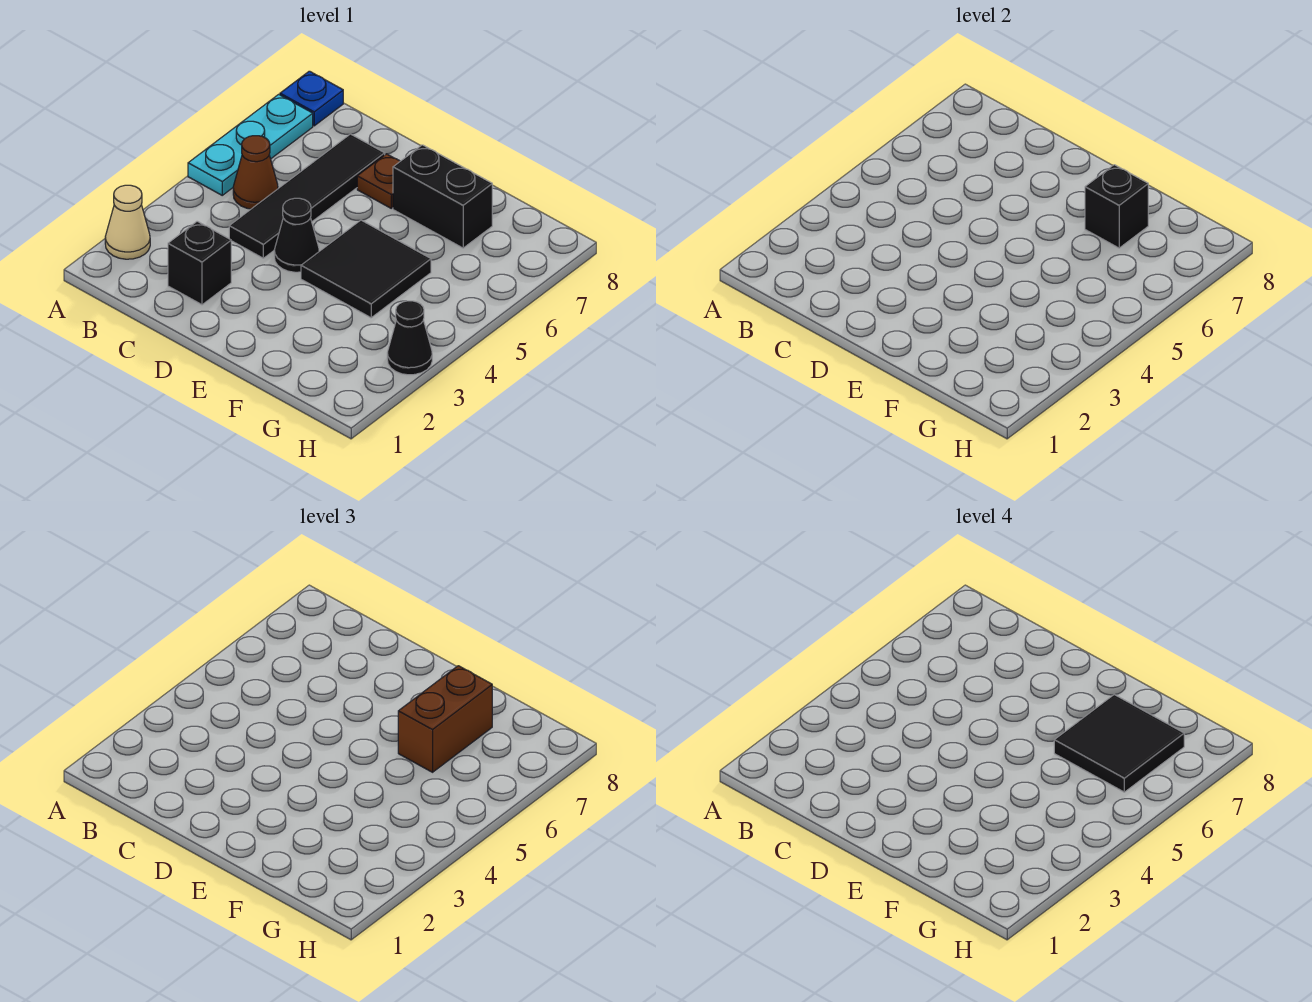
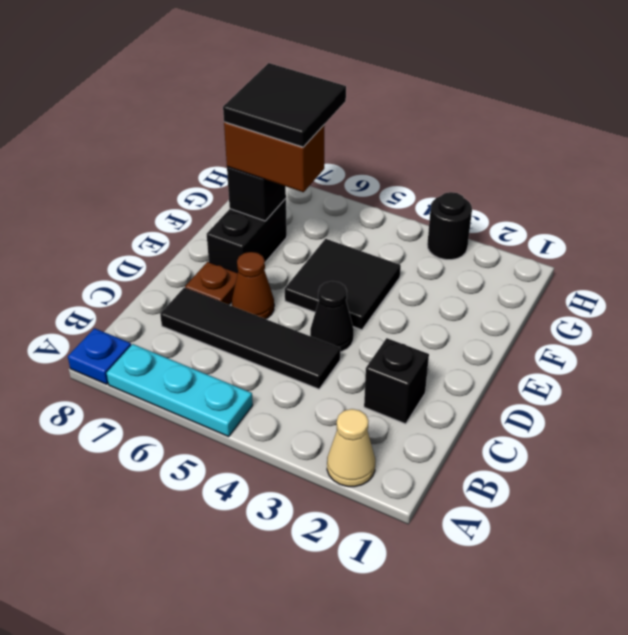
brown cone B5 level 1 -> brown cone D6 level 1
black cone H3 level 1 -> black round brick H3 level 1

